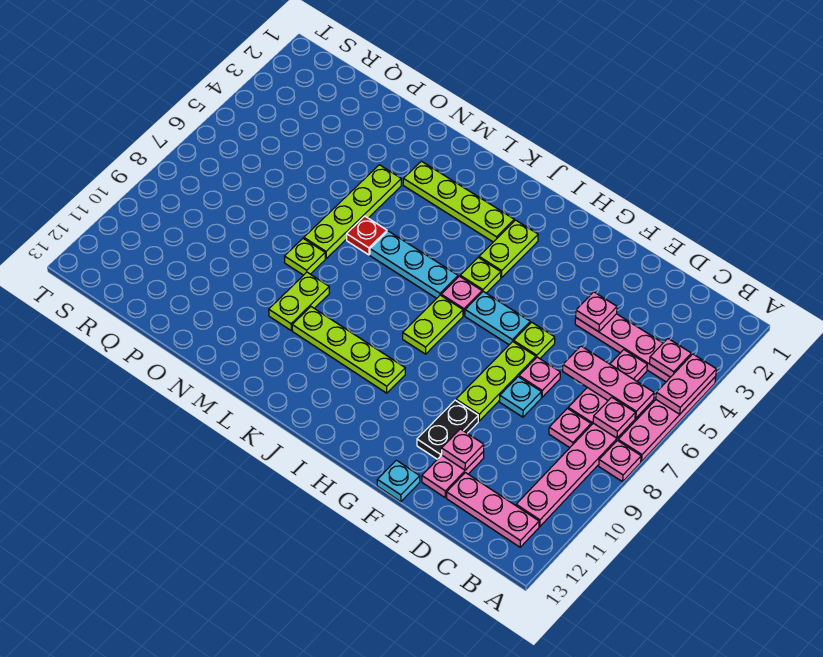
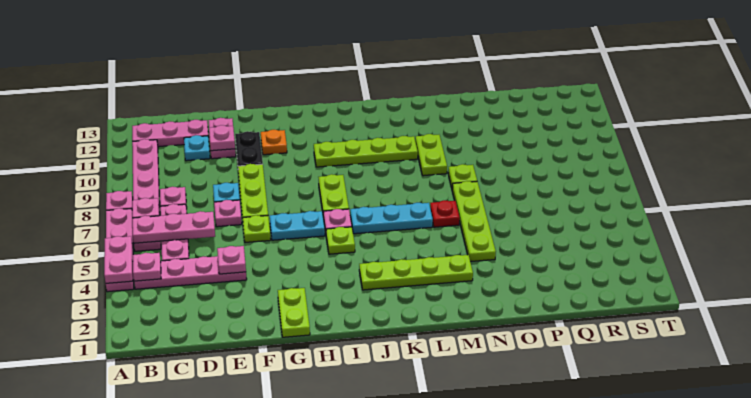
cyan plate F13 level 1 -> cyan plate D11 level 1
none -> orange plate G11 level 1
lime plate I3:I4 level 1 -> lime plate G1:G2 level 1

